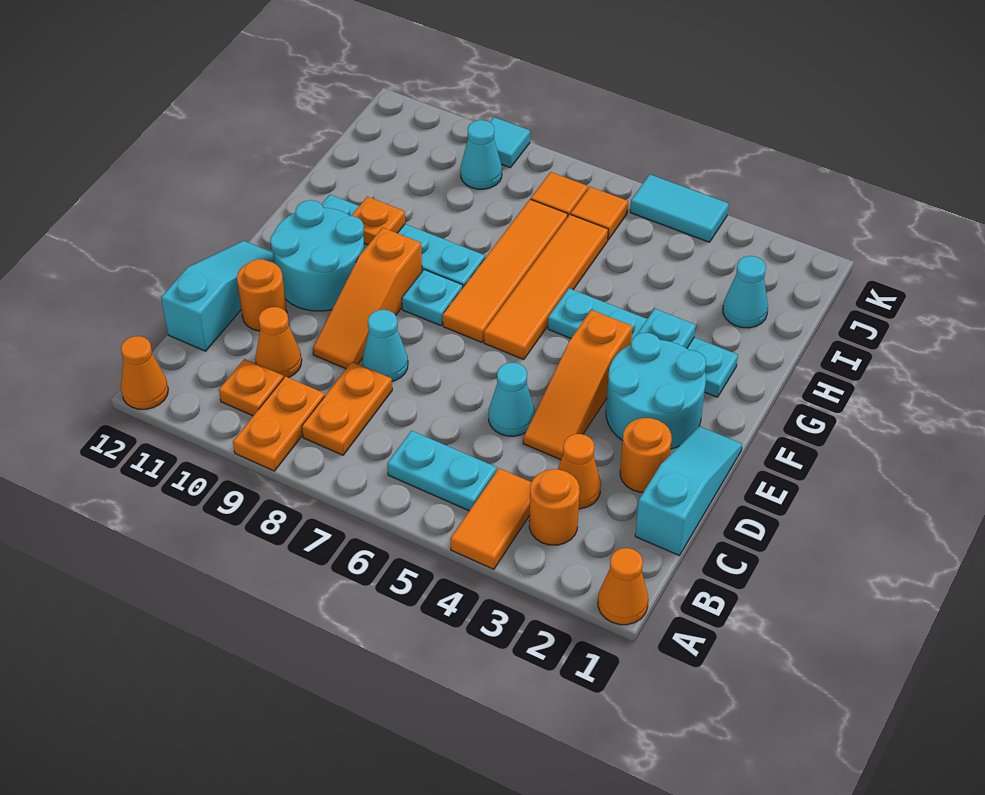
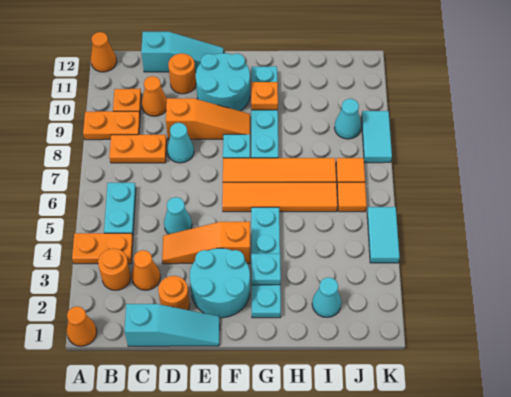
orange tile A4:B4 level 1 -> orange plate A4:B4 level 1
orange slope D9:F9 level 1 top F -> orange slope D9:F9 level 1 top D
cyan tile K9 level 1 -> cyan tile K8:K9 level 1

